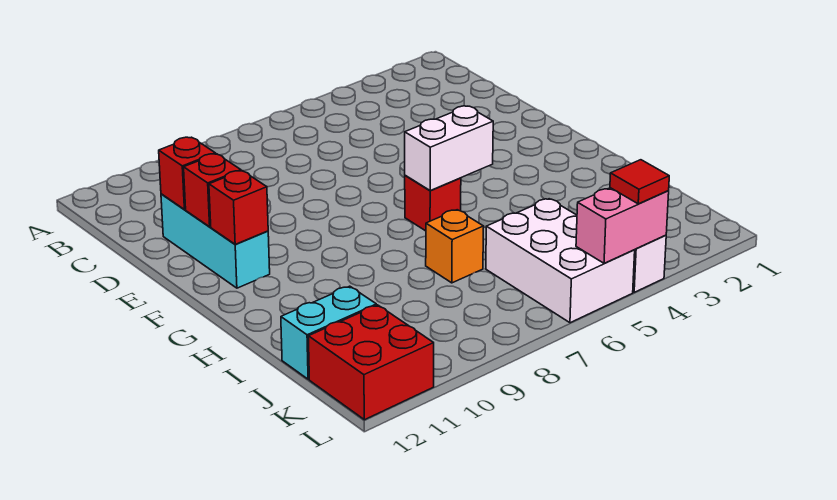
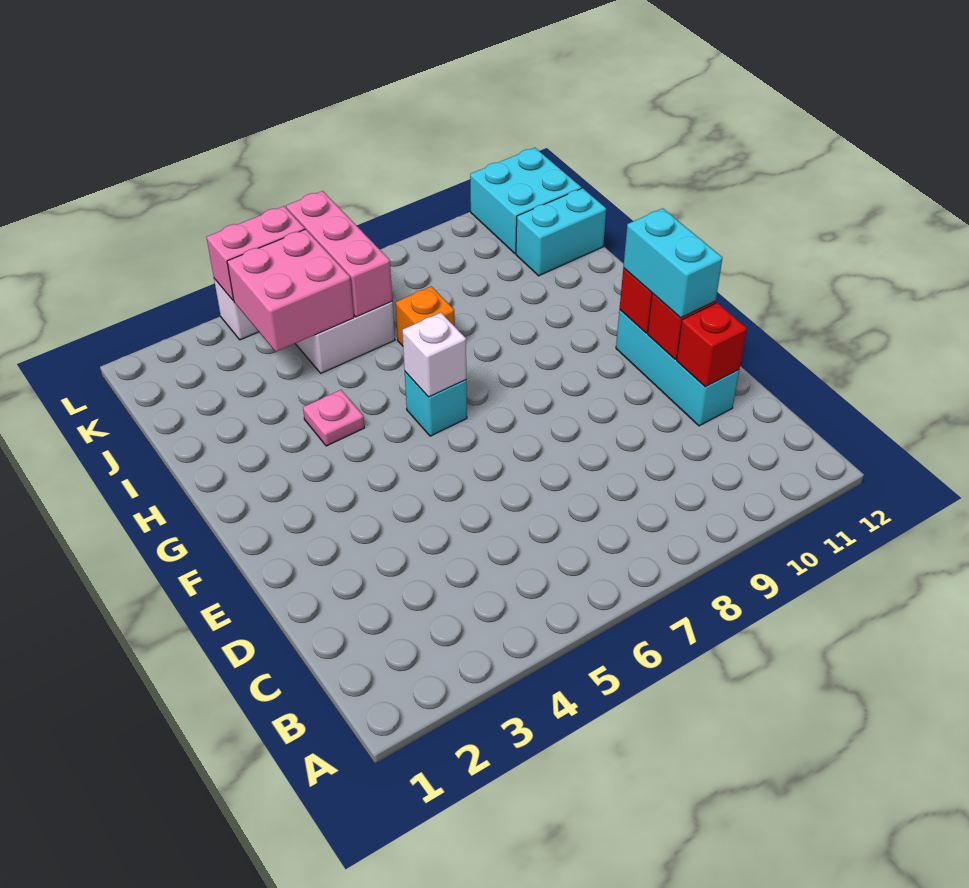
none -> cyan brick E11:F11 level 3
white brick G5:G6 level 2 -> white brick G6 level 2
red brick G6 level 1 -> cyan brick G6 level 1
none -> pink plate H4 level 1
none -> pink brick J4:K5 level 2
none -> pink brick J6:L6 level 2
red brick K11:L12 level 1 -> cyan brick K11:L12 level 1
red tile L4 level 3 -> none

